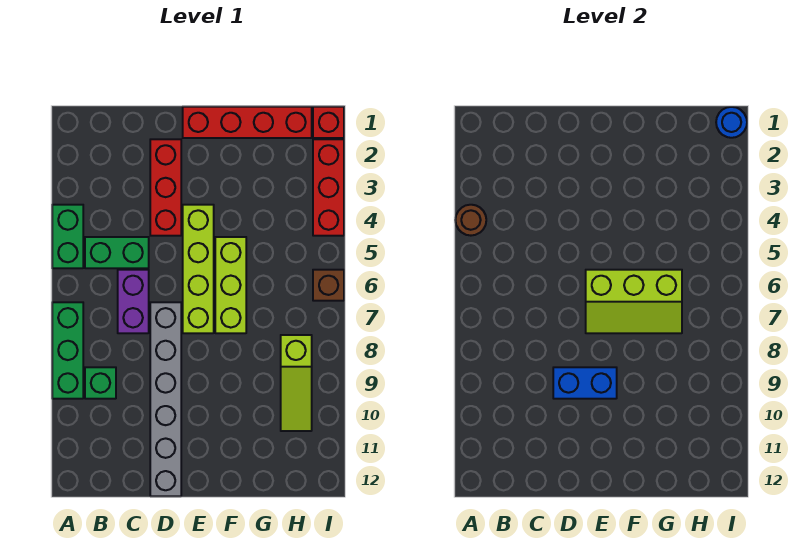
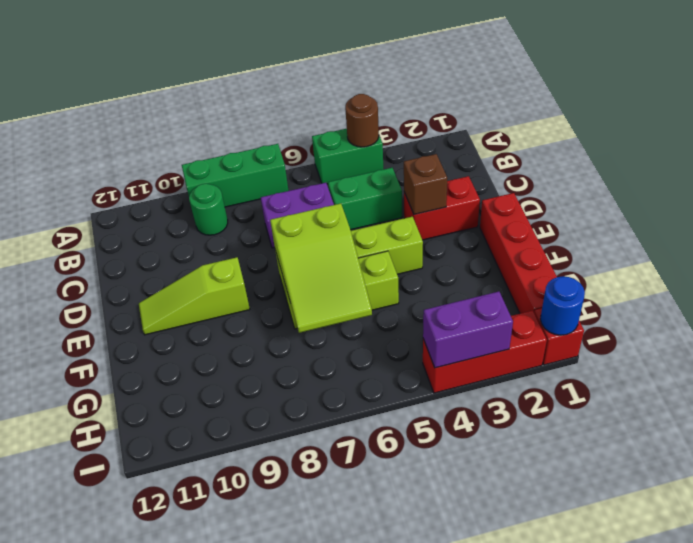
green brick B5:C5 level 1 -> green brick C4:C5 level 1
green brick B9 level 1 -> green round brick B9 level 1
red brick D2:D4 level 1 -> red brick D2:D3 level 1
grey brick D7:D12 level 1 -> none
blue brick D9:E9 level 2 -> none
lime slope E6:G7 level 2 top 6 -> lime slope E6:G7 level 2 top E
lime slope H8:H10 level 1 top 8 -> lime slope E9:E11 level 1 top 9
none -> purple brick I3:I4 level 2
brown brick I6 level 1 -> brown brick D3 level 2

